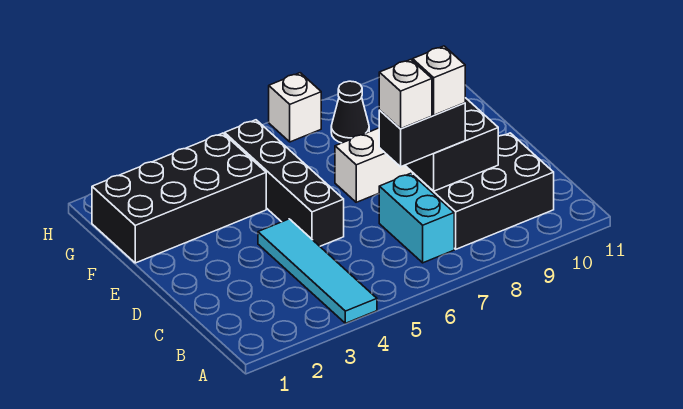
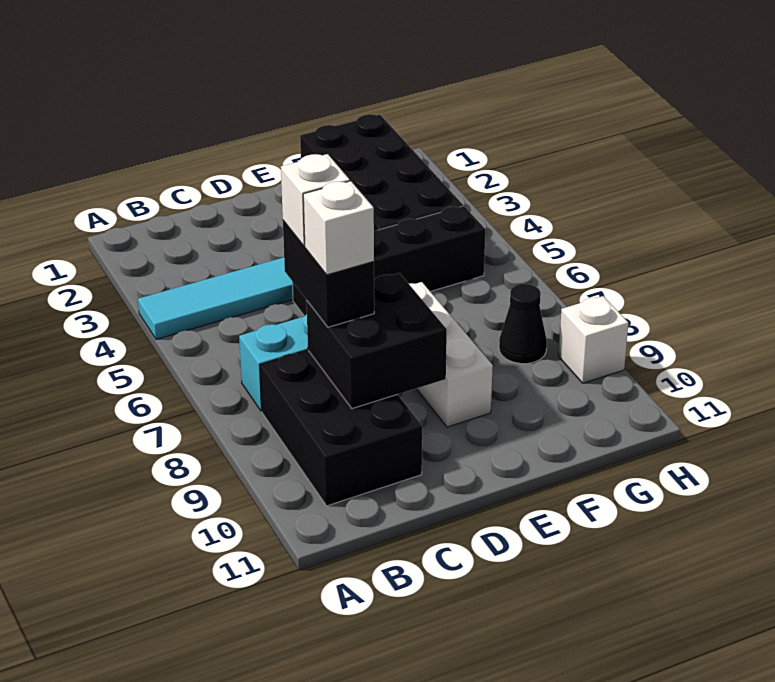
white brick H7 level 1 -> white brick H9 level 1

